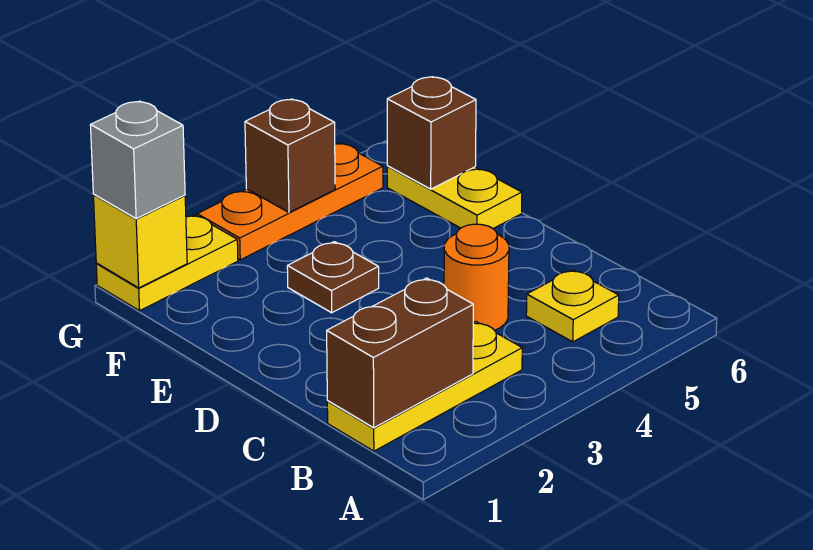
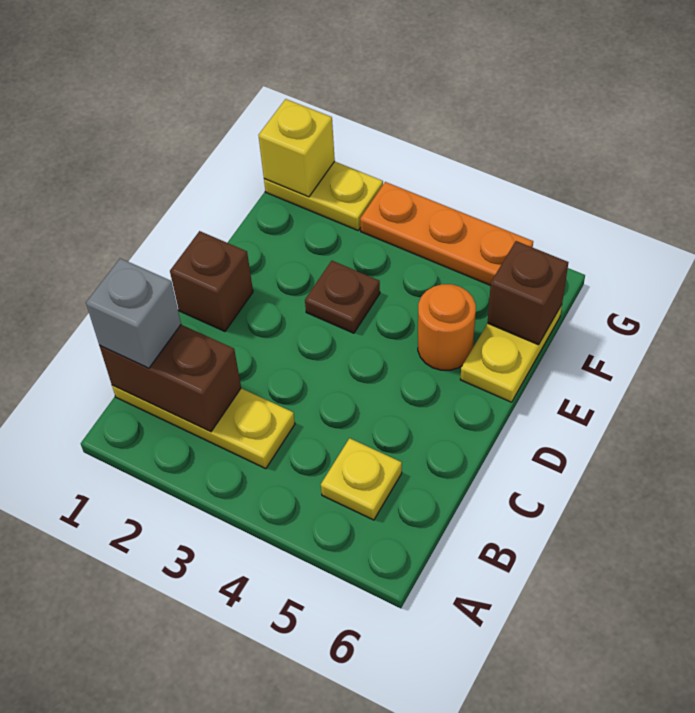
orange round brick C4 level 1 -> orange round brick E5 level 1
grey brick G1 level 3 -> grey brick B1 level 3
brown brick G4 level 2 -> brown brick D1 level 1

